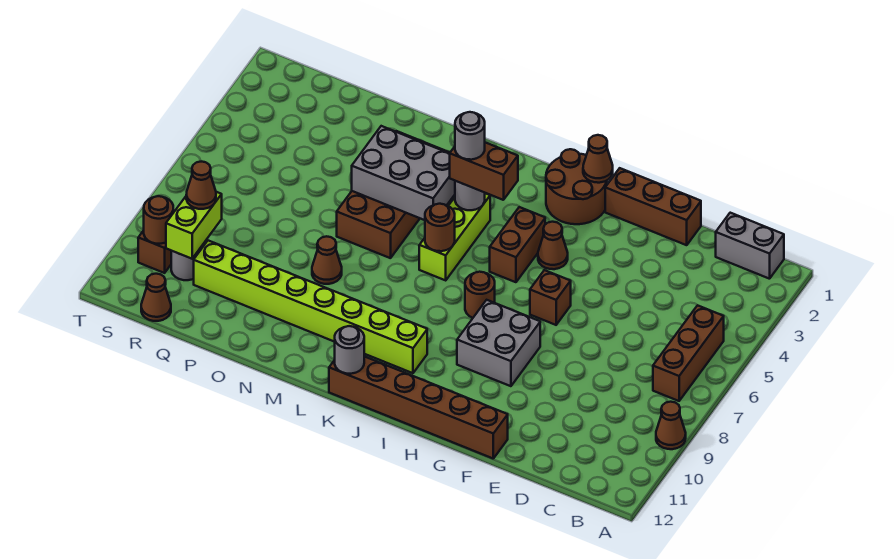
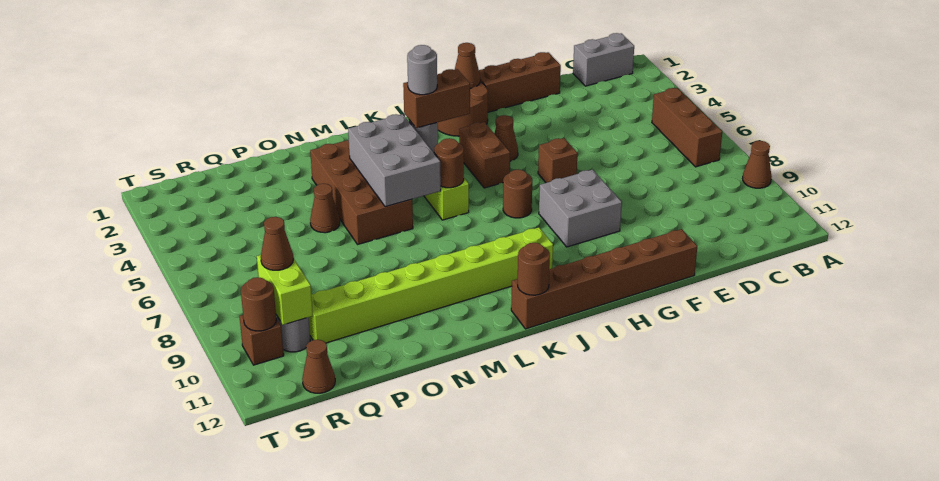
grey round brick K12 level 2 -> brown round brick K12 level 2
grey brick L4:N5 level 2 -> grey brick L4:M6 level 2
brown cone N8 level 1 -> brown cone O5 level 1

